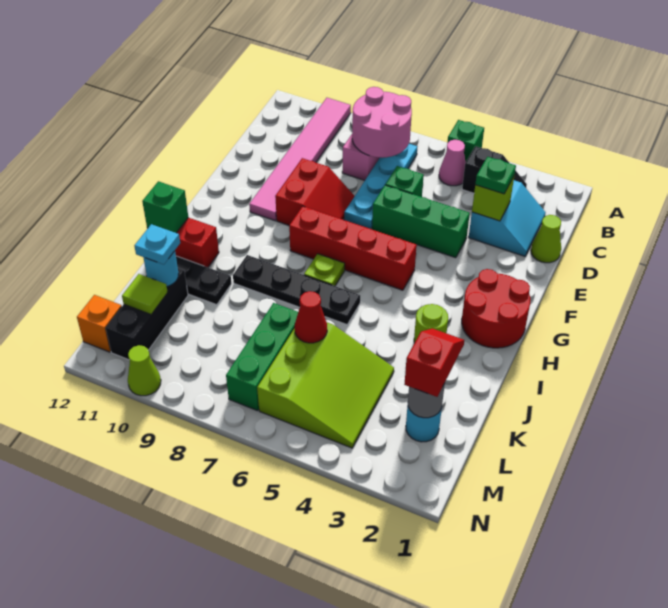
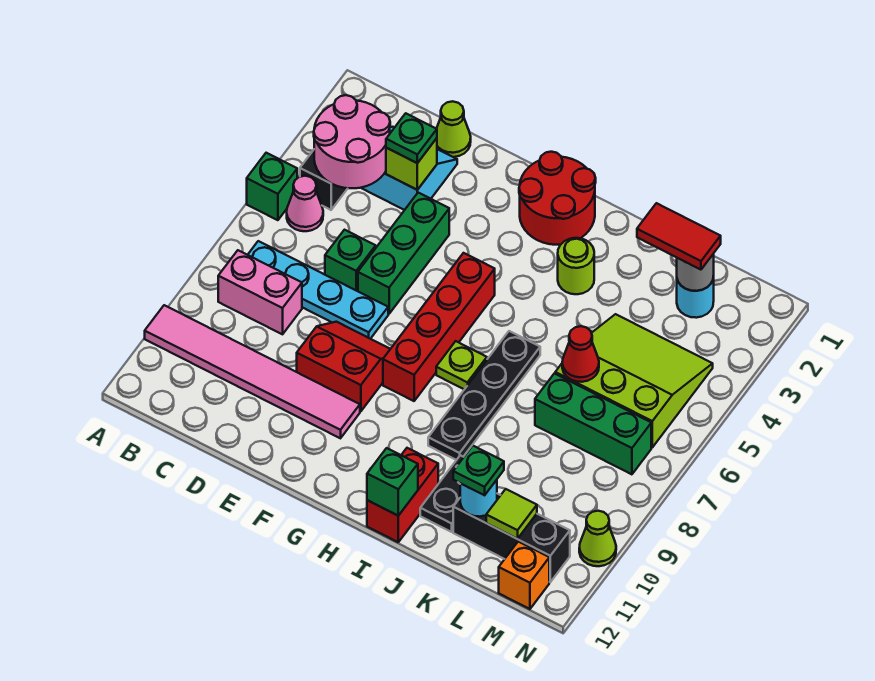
pink round brick B7:C8 level 2 -> pink round brick B3:C4 level 2
red slope K2:L2 level 3 top L -> red tile K2:L2 level 3
cyan plate K11 level 3 -> green plate K11 level 3

